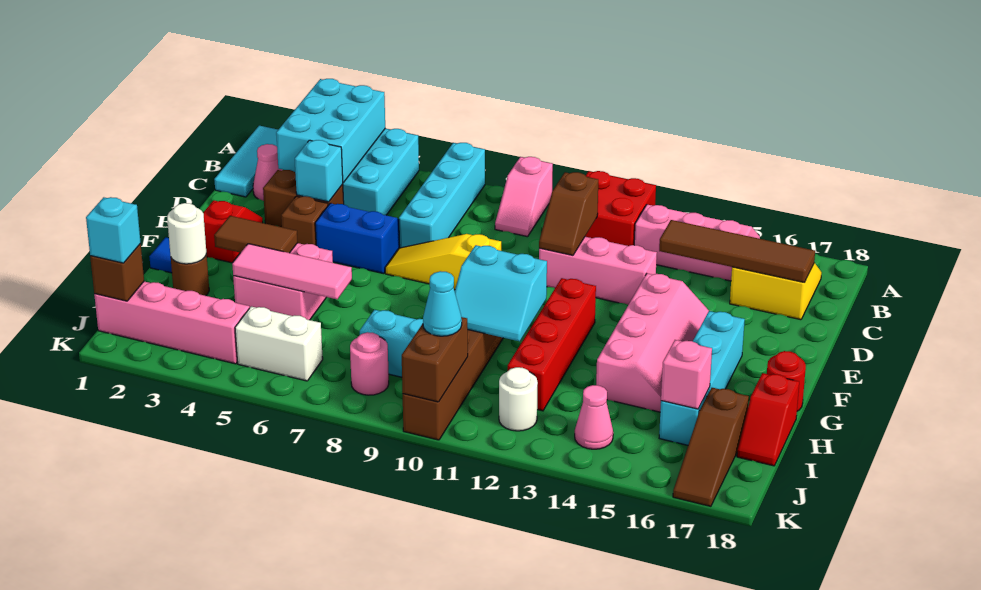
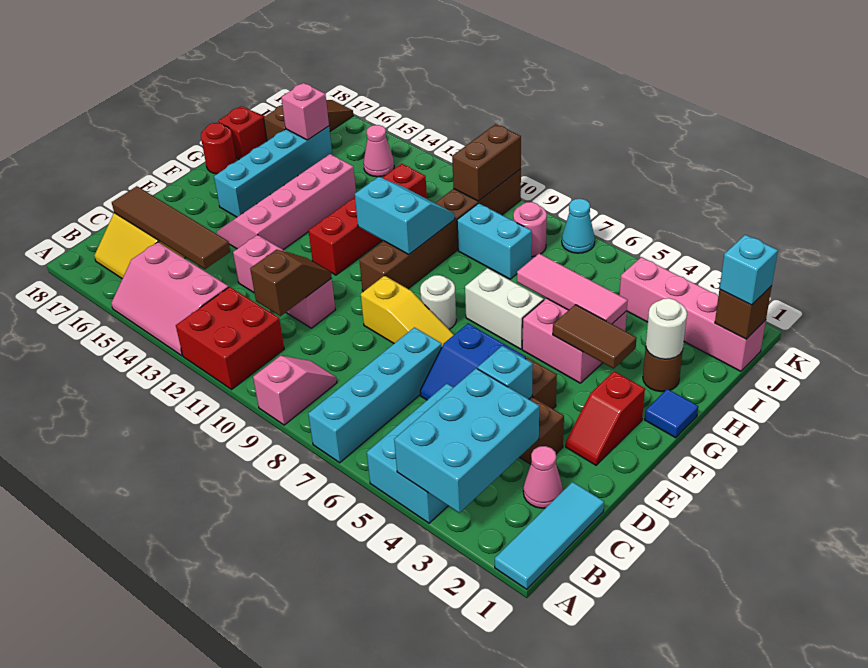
white brick J5:J6 level 1 -> white brick G6:G7 level 1
cyan cone J10 level 3 -> cyan cone K7 level 1
white round brick J12 level 1 -> white round brick F8 level 1

